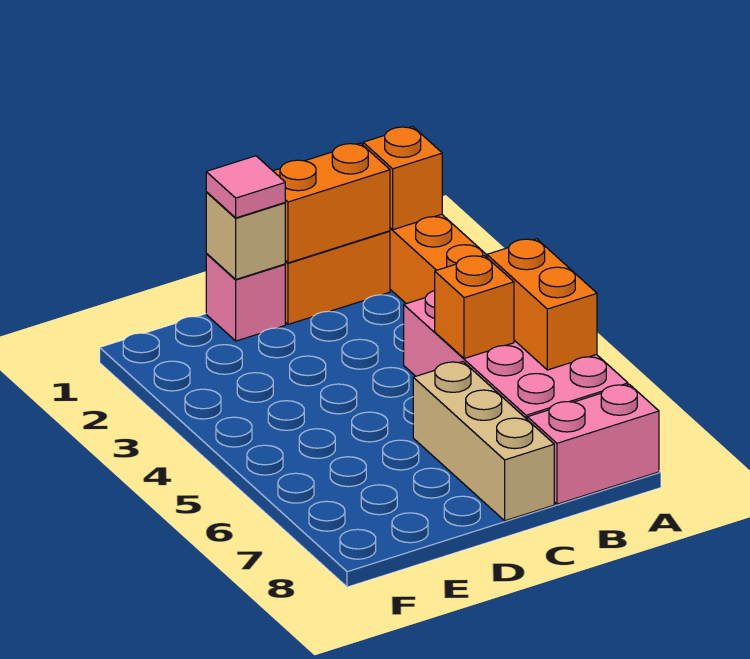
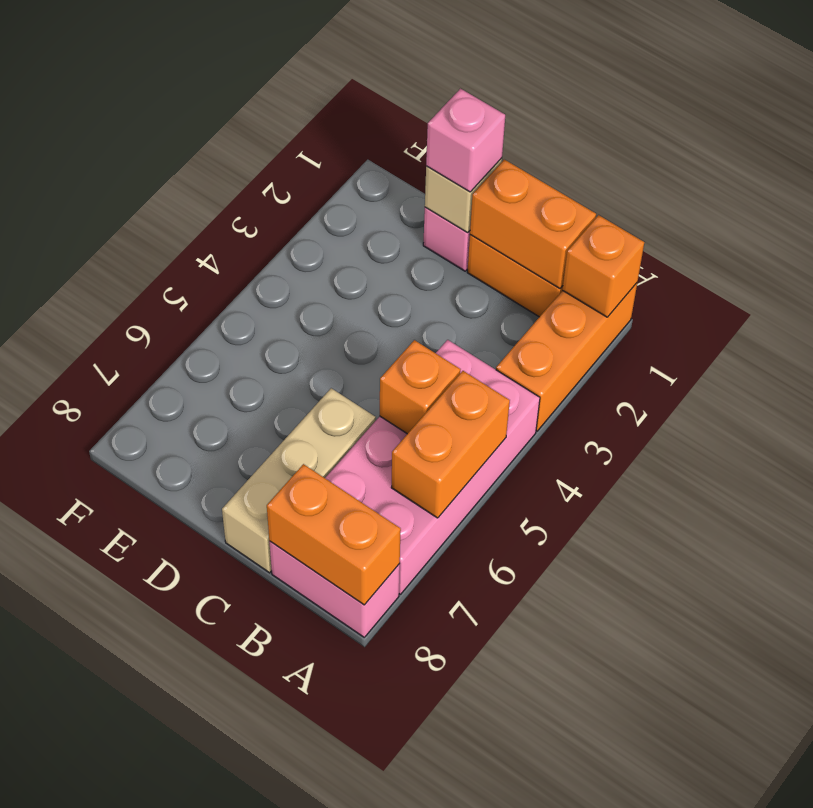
none -> orange brick A8:B8 level 2
pink tile D1 level 3 -> pink brick D1 level 3

